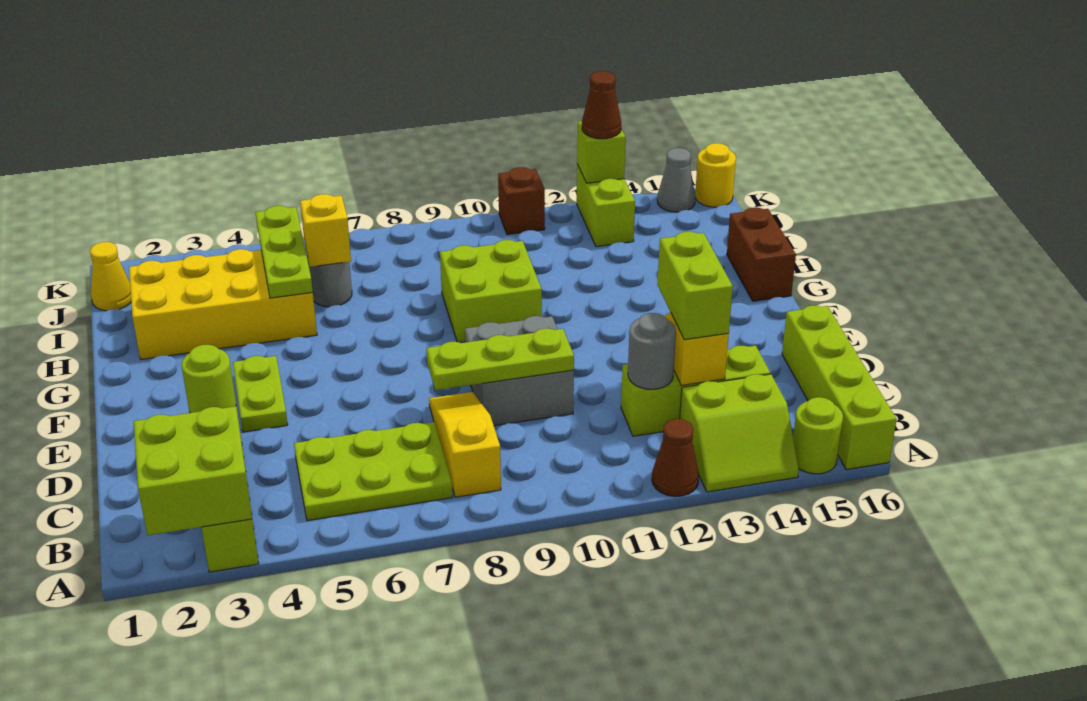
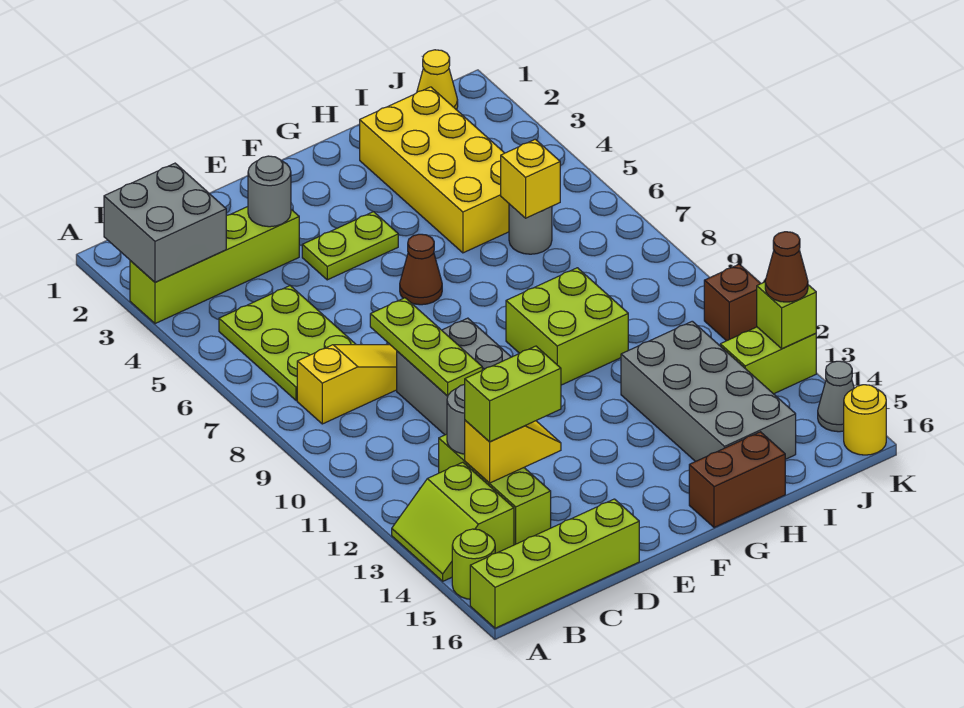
lime brick A2:B3 level 2 -> grey brick A2:B3 level 2
brown cone A12 level 1 -> brown cone F6 level 1
lime round brick D3 level 2 -> grey round brick D3 level 2
lime plate H5:J5 level 2 -> none
none -> grey brick H12:I15 level 1

